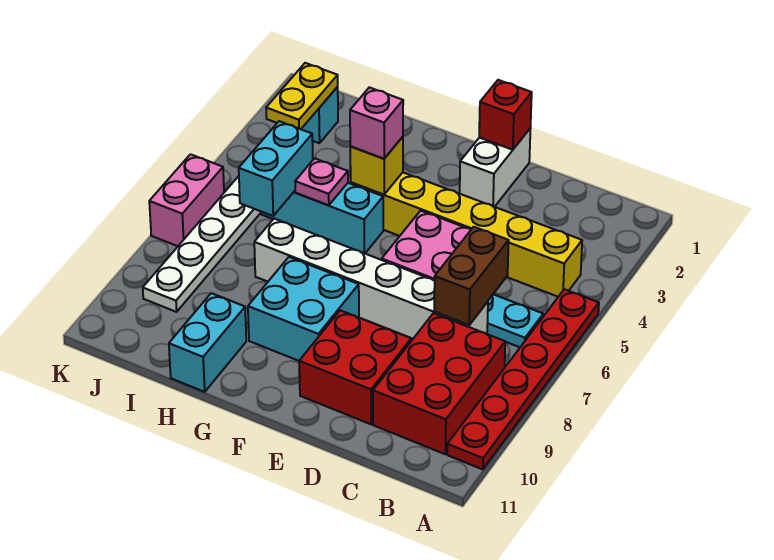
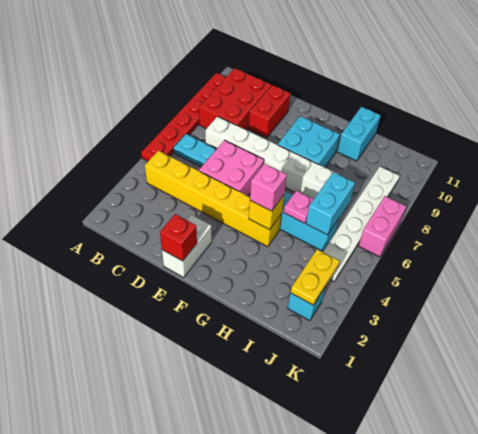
brown brick C6:C7 level 2 -> none
red brick D9:E10 level 1 -> red brick D9:D10 level 1

